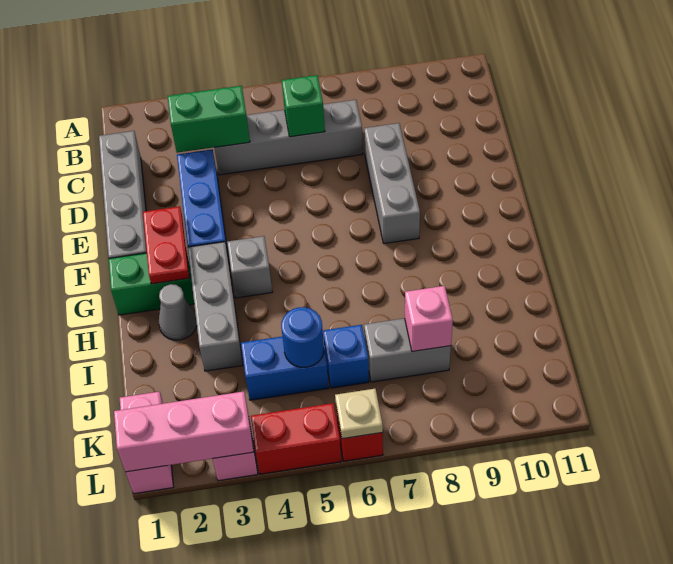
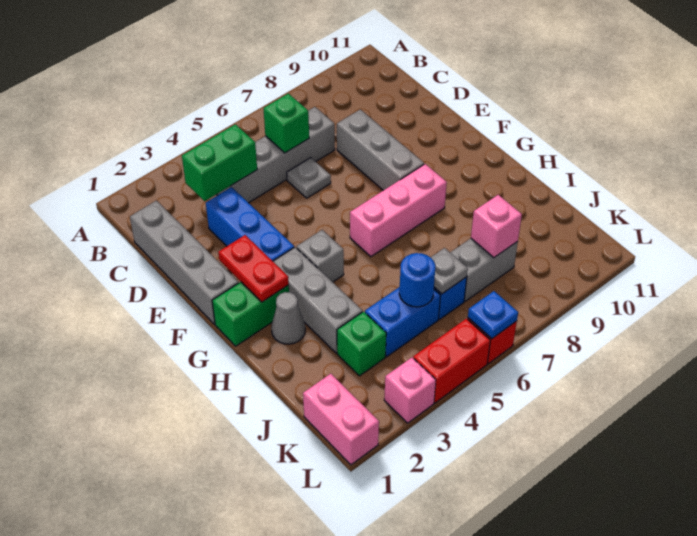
none -> grey plate D6 level 1
none -> green brick J3 level 1
none -> grey plate J6 level 2
pink brick L1:L3 level 2 -> pink brick G6:G8 level 1
tan plate L6 level 2 -> blue plate L6 level 2

